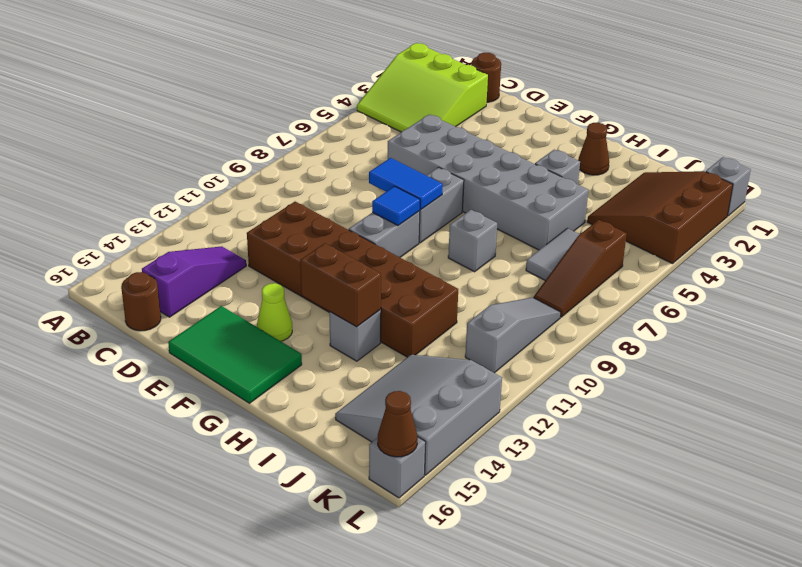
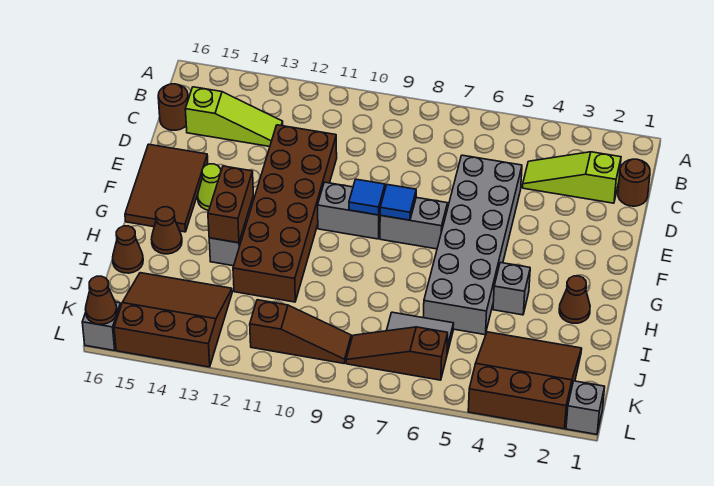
lime slope A2:C4 level 1 top 2 -> lime slope C2:C4 level 1 top 2
purple slope C13:C15 level 1 top 15 -> lime slope C13:C15 level 1 top 15
blue tile E8:F8 level 2 -> blue tile F8 level 2
green tile E15:G16 level 1 -> brown tile E15:G16 level 1
grey brick H8 level 1 -> none
none -> brown cone H15 level 1
none -> brown cone I16 level 1
grey slope J13:L15 level 1 top L -> brown slope J13:L15 level 1 top L
grey slope K9:K11 level 1 top 11 -> brown slope K9:K11 level 1 top 11

